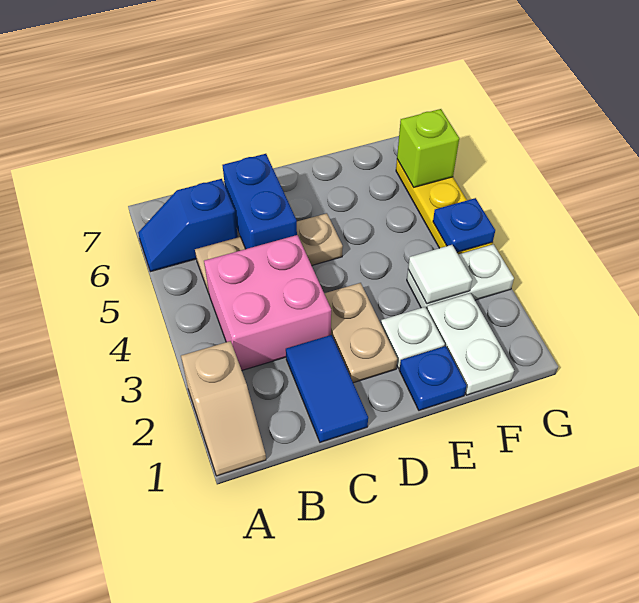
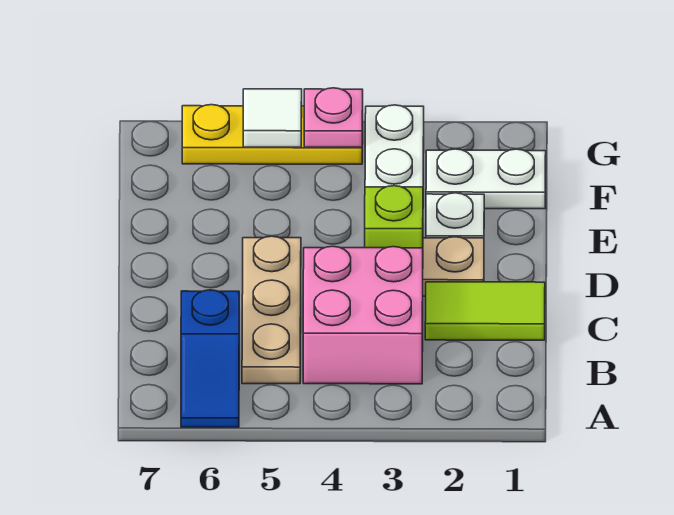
tan slope A1:A2 level 1 top 2 -> none
blue tile C1:C2 level 1 -> lime tile C1:C2 level 1
blue brick C5:C6 level 2 -> none
blue plate E1 level 1 -> none
white tile F3 level 2 -> white tile G5 level 2
blue plate G4 level 2 -> pink plate G4 level 2
lime brick G6 level 2 -> lime brick D3 level 2

